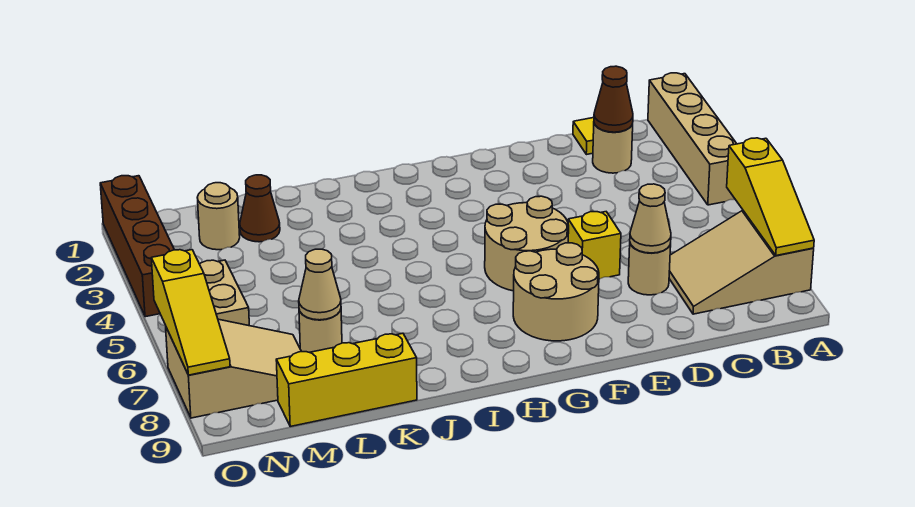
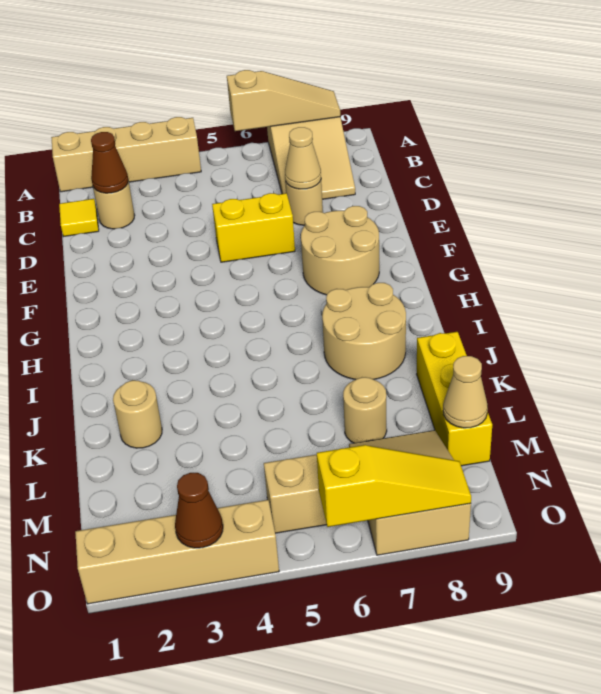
yellow slope A6:A8 level 2 top 6 -> tan slope A6:A8 level 2 top 6
yellow brick E6 level 1 -> yellow brick E5:E6 level 1
tan round brick F5:G6 level 1 -> tan round brick I7:J8 level 1
brown cone L2 level 1 -> brown cone O3 level 2
tan cone L7 level 2 -> tan cone M9 level 2
tan round brick M2 level 1 -> tan round brick K2 level 1
brown brick O1:O4 level 1 -> tan brick O1:O4 level 1

